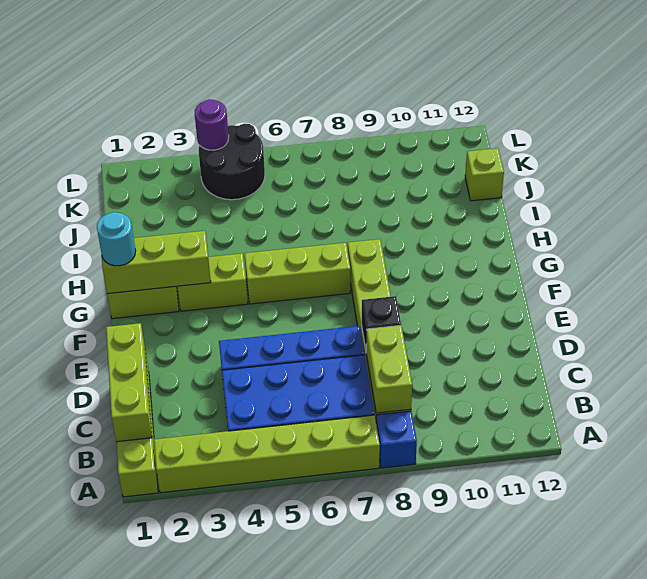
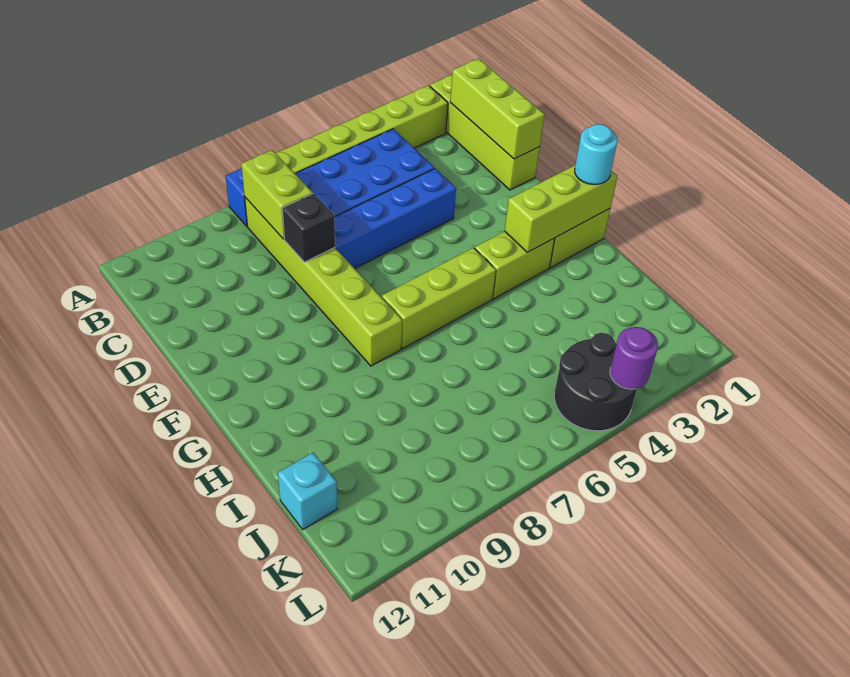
lime brick J12 level 1 -> cyan brick J12 level 1

